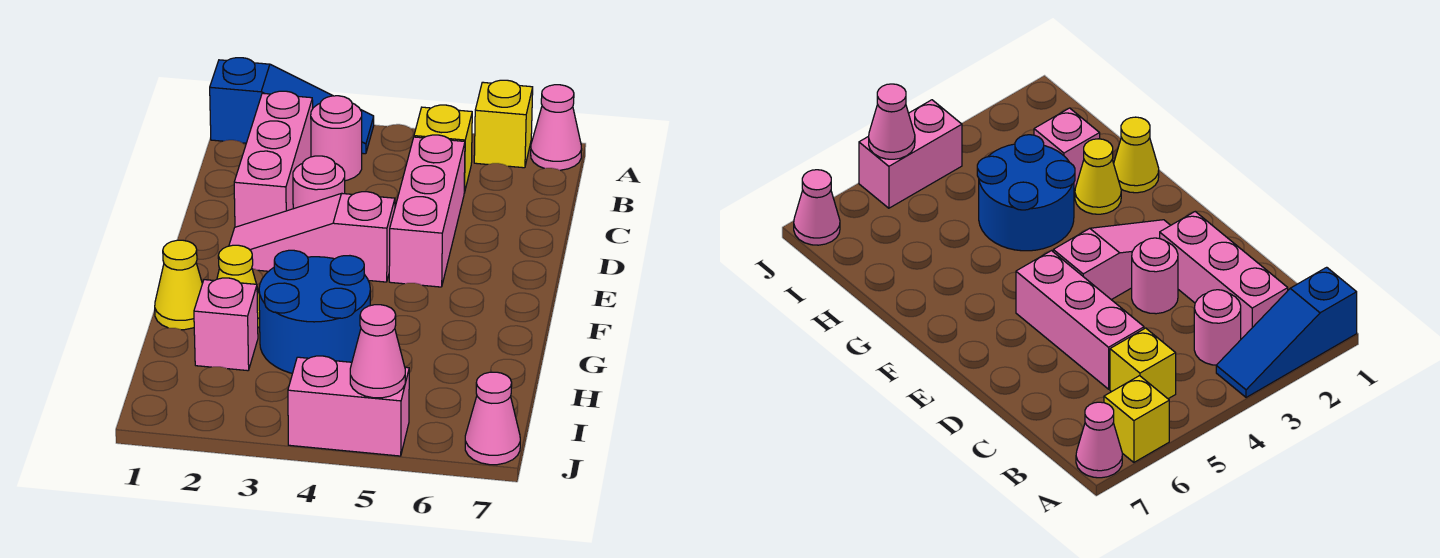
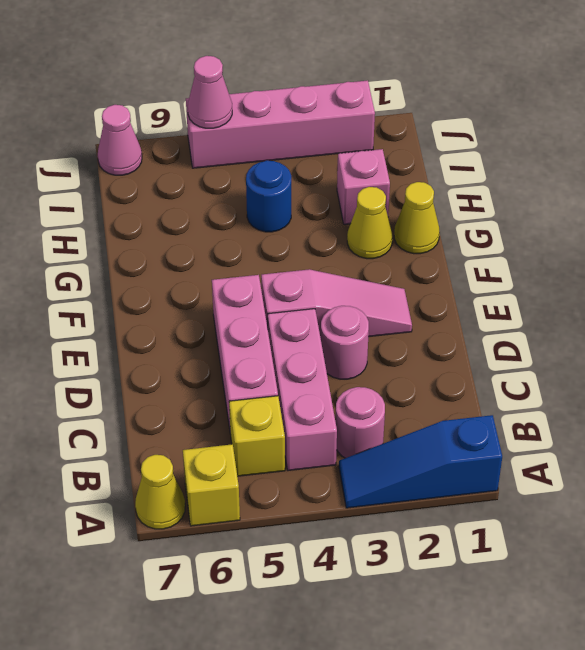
pink cone A7 level 1 -> yellow cone A7 level 1
pink brick B2:D2 level 1 -> pink brick B4:D4 level 1
blue round brick G3:H4 level 1 -> blue round brick H4 level 1
pink brick J4:J5 level 1 -> pink brick J2:J5 level 1

